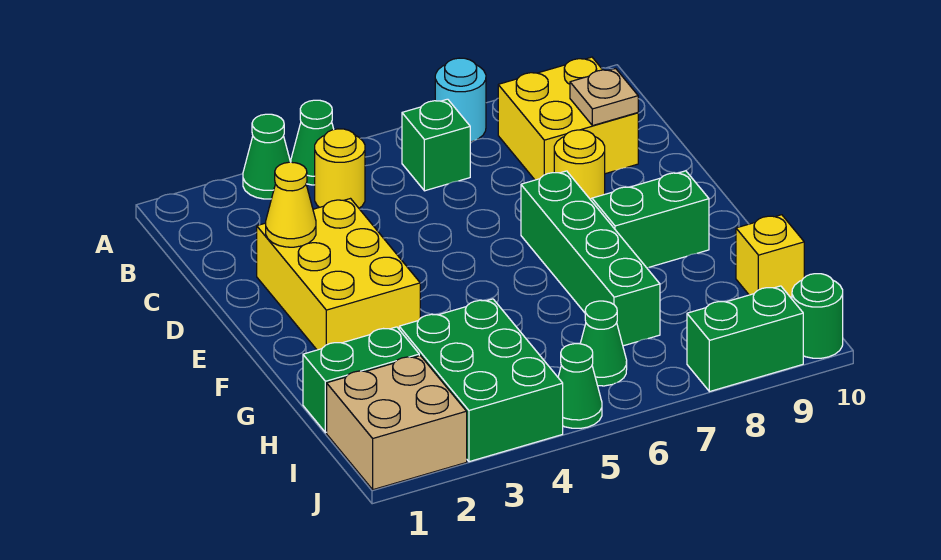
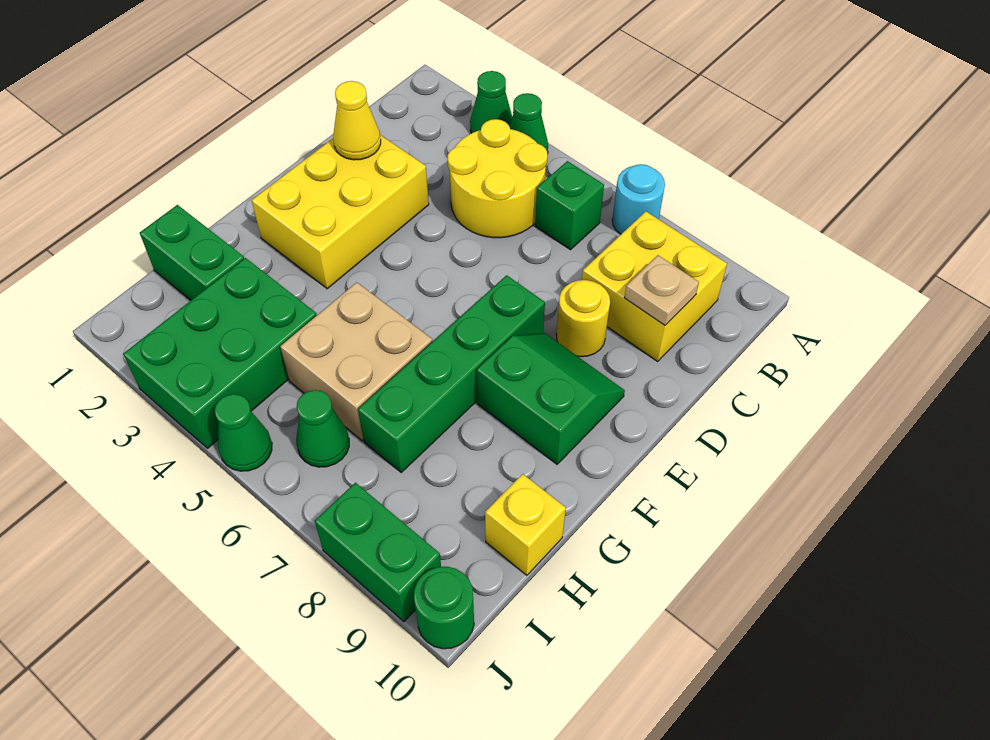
yellow round brick B4 level 1 -> yellow round brick B4:C5 level 1
tan brick I1:J2 level 1 -> tan brick G5:H6 level 1

